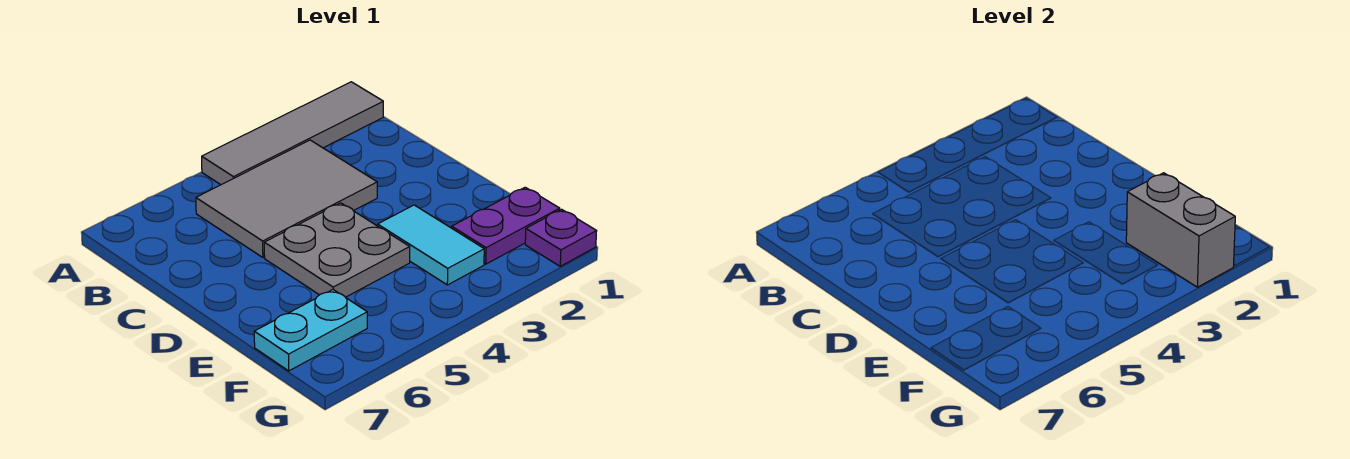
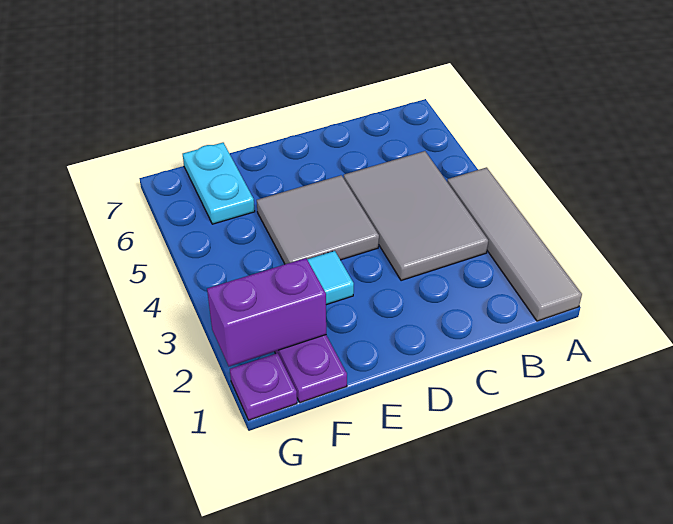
grey plate D4:E5 level 1 -> grey tile D4:E5 level 1
grey brick F2:G2 level 2 -> purple brick F2:G2 level 2

